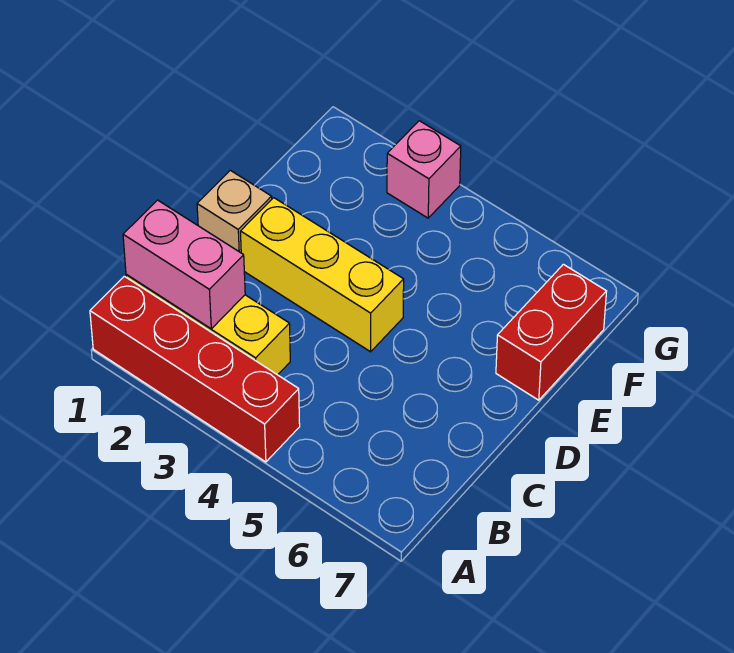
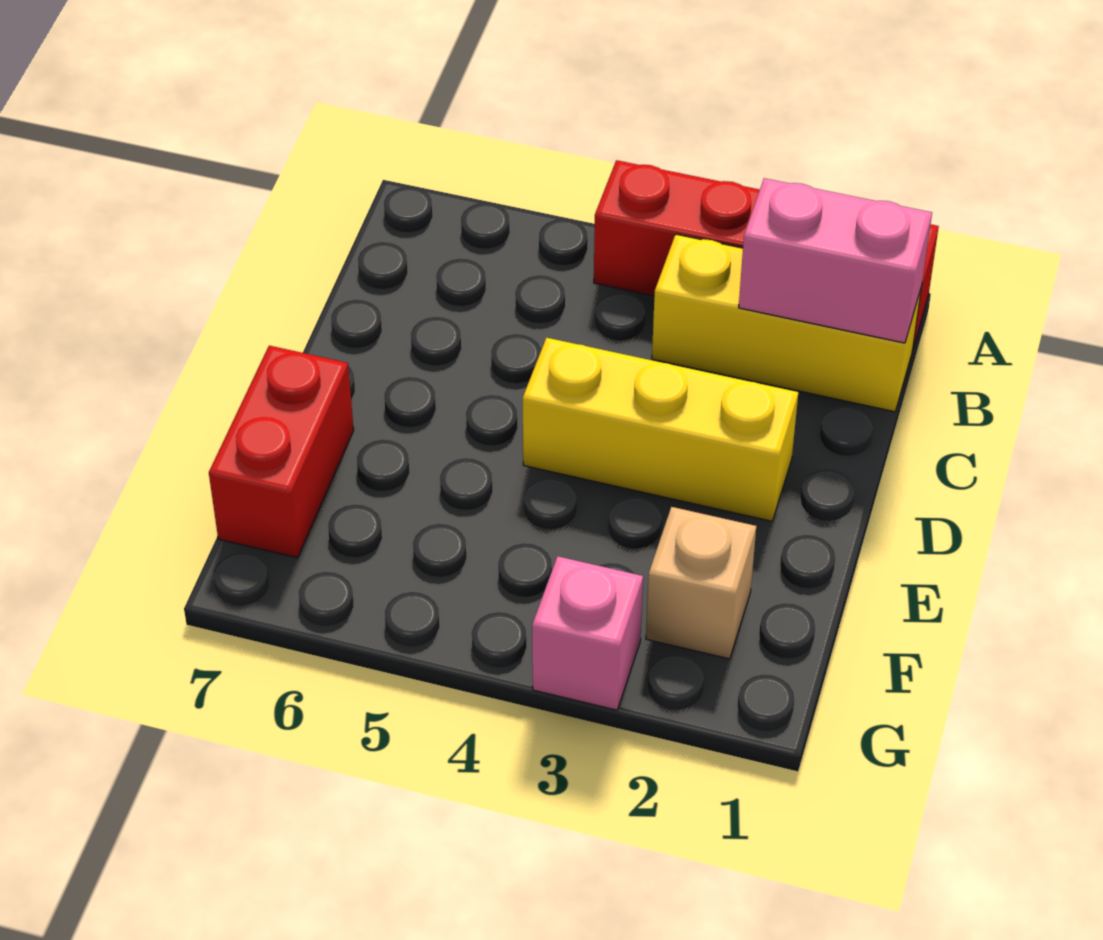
tan brick D1 level 1 -> tan brick F2 level 1

